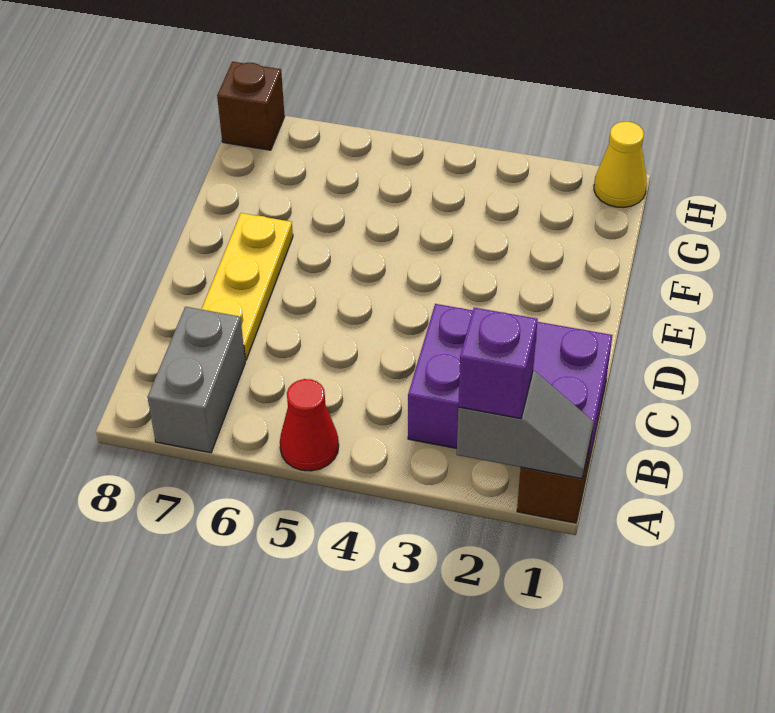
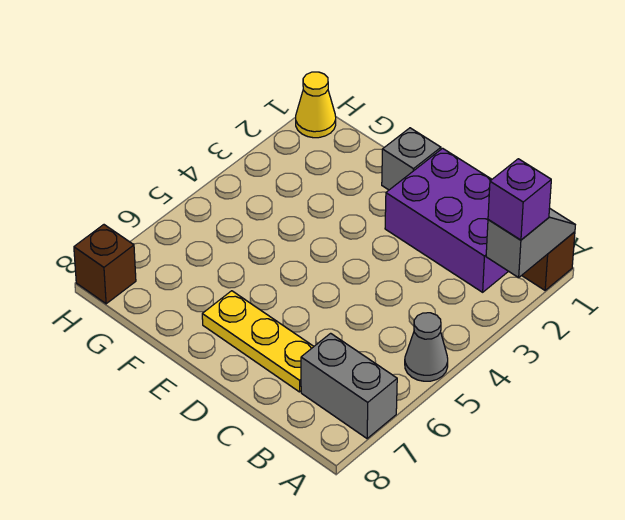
red cone A5 level 1 -> grey cone A5 level 1
purple brick B1:C3 level 1 -> purple brick B1:D2 level 1
none -> grey brick E1 level 1

